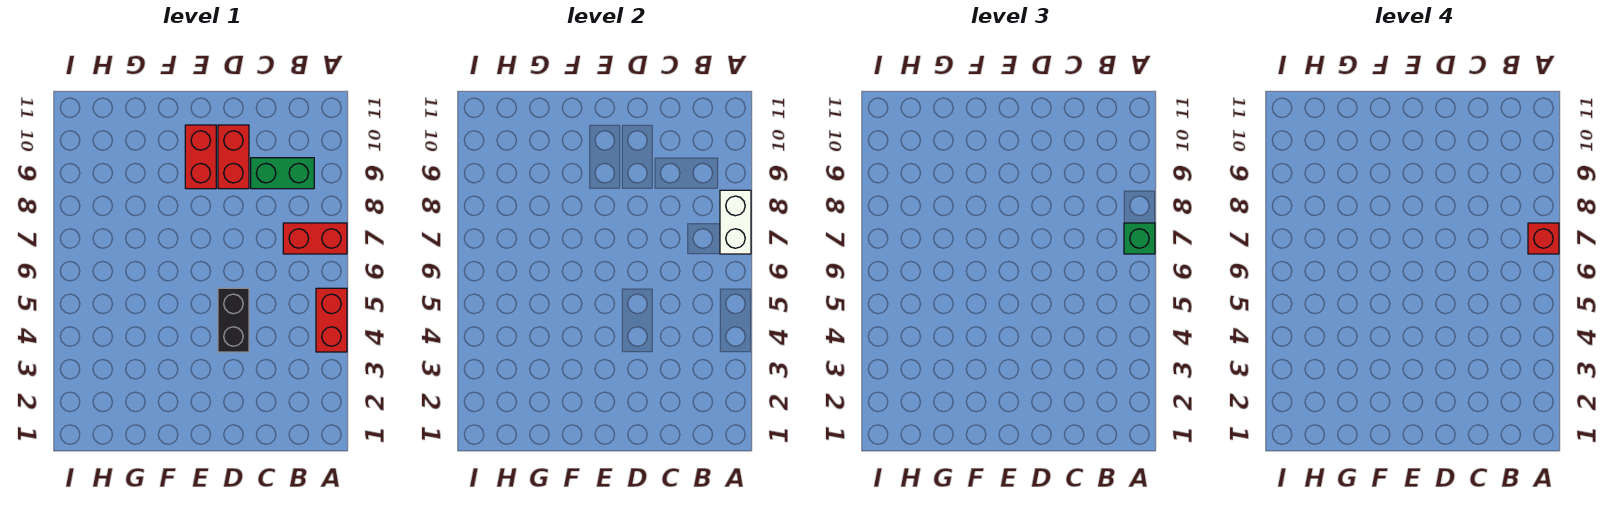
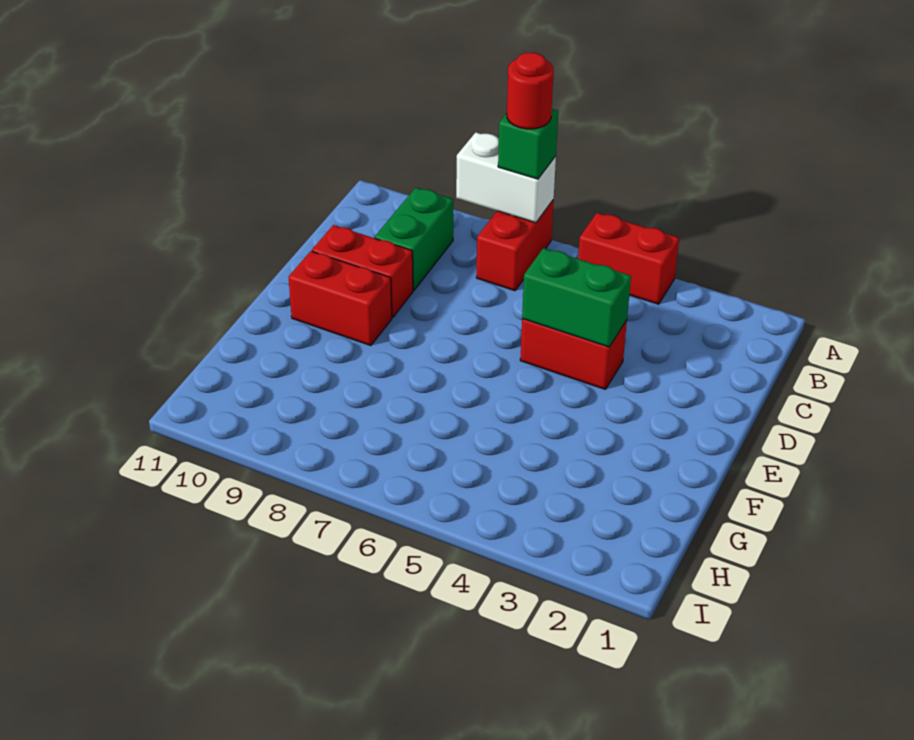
red brick A7 level 4 -> red round brick A7 level 4
black brick D4:D5 level 1 -> red brick D4:D5 level 1
none -> green brick D4:D5 level 2

